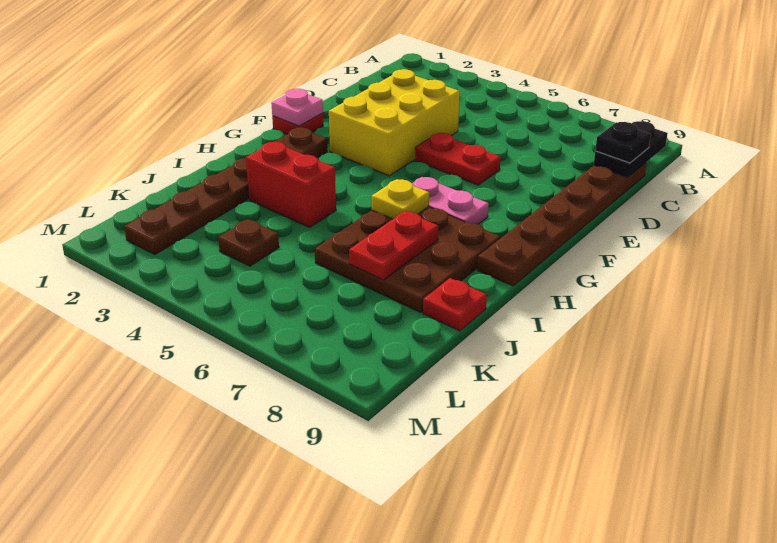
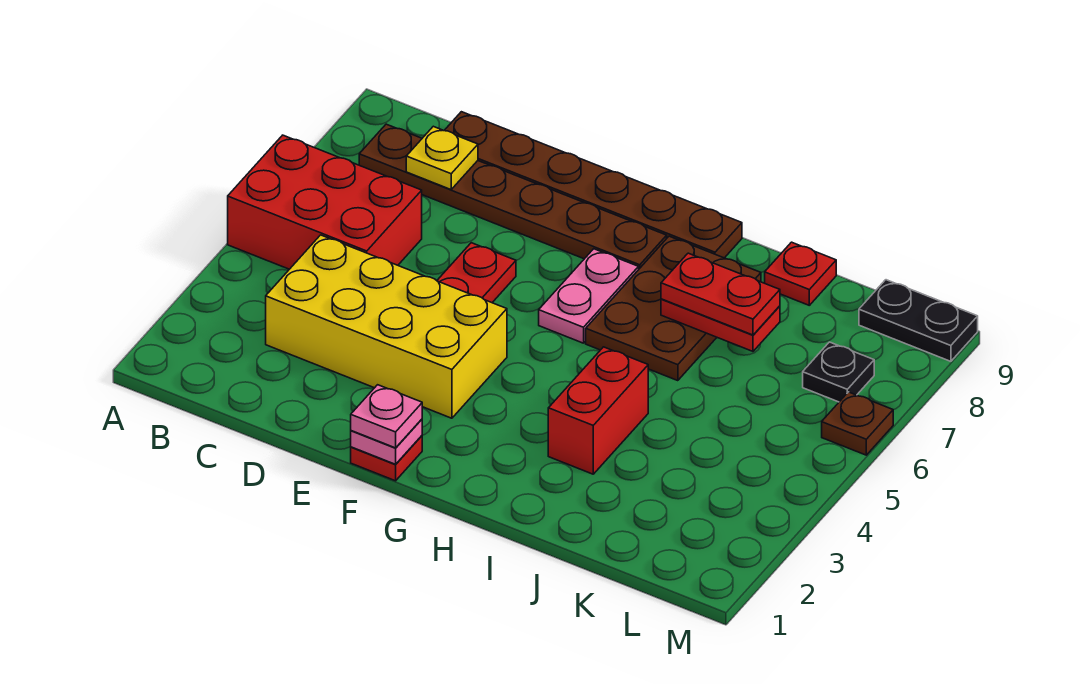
none -> red brick A5:C6 level 1
black plate B9:C9 level 2 -> black plate L9:M9 level 1
black plate C9 level 3 -> black plate L7 level 1
yellow brick D3:F4 level 1 -> yellow brick C3:F4 level 1
none -> pink plate F1 level 3
brown plate G2:L2 level 1 -> brown plate B8:G8 level 1
brown plate H6:J8 level 1 -> brown plate H6:I8 level 1
yellow plate H6 level 2 -> yellow plate C8 level 2
none -> red plate I7:J7 level 3
brown plate K4 level 1 -> brown plate M6 level 1

